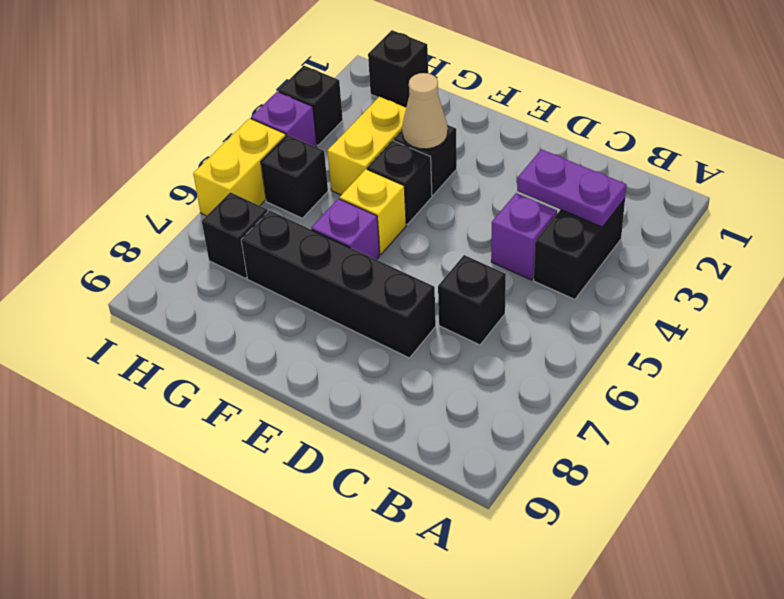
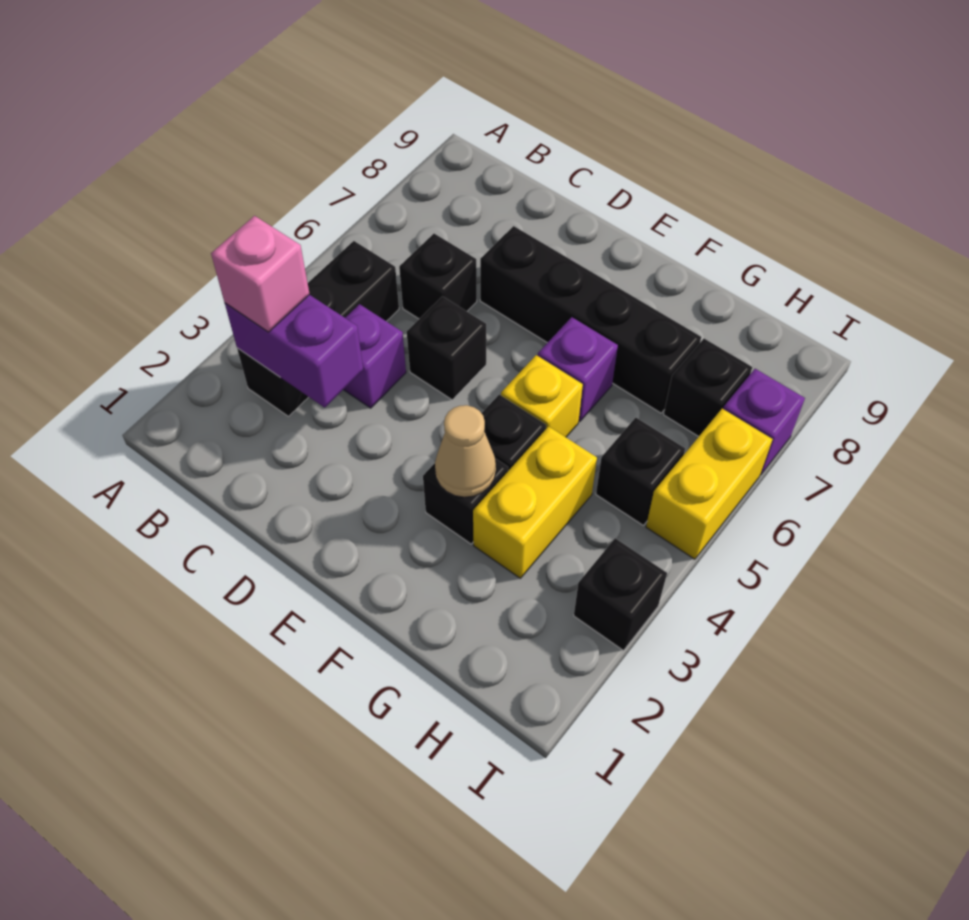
black brick B3:B4 level 1 -> black brick B3:B5 level 1
purple plate B3:C3 level 2 -> purple brick B3:C3 level 2
none -> pink brick B3 level 3
black brick H1 level 1 -> black brick D5 level 1
purple brick I4 level 1 -> purple brick I7 level 1

